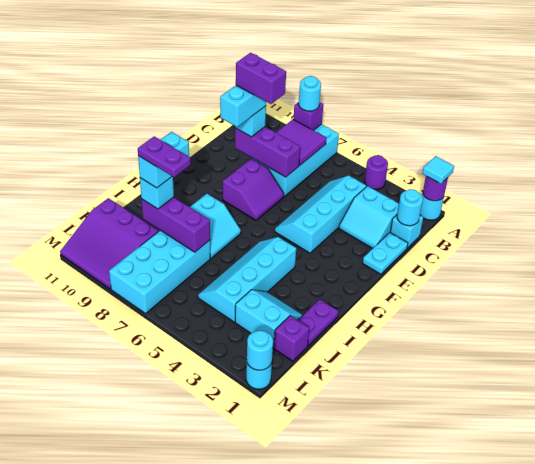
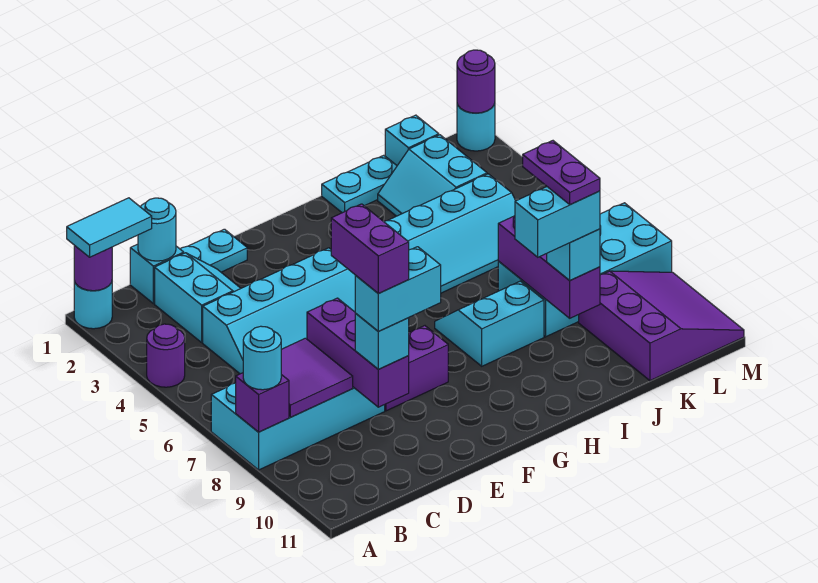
cyan tile A1 level 3 -> cyan tile A1:B1 level 3
purple plate I1:J1 level 1 -> cyan plate I1:J1 level 1
purple brick K1 level 1 -> cyan brick K1 level 1
cyan round brick M1 level 2 -> purple round brick M1 level 2

